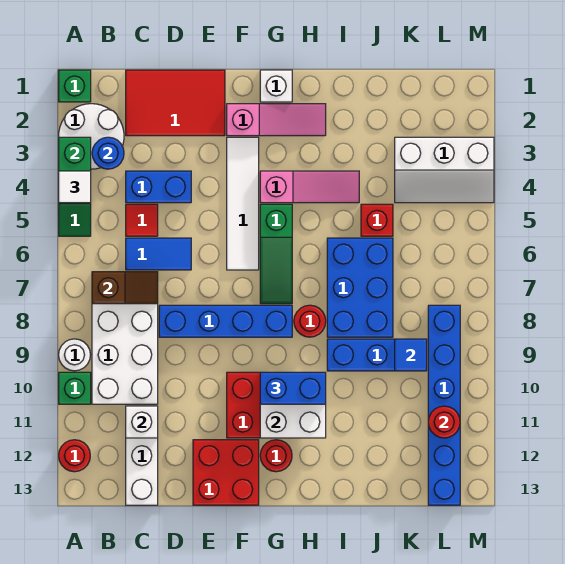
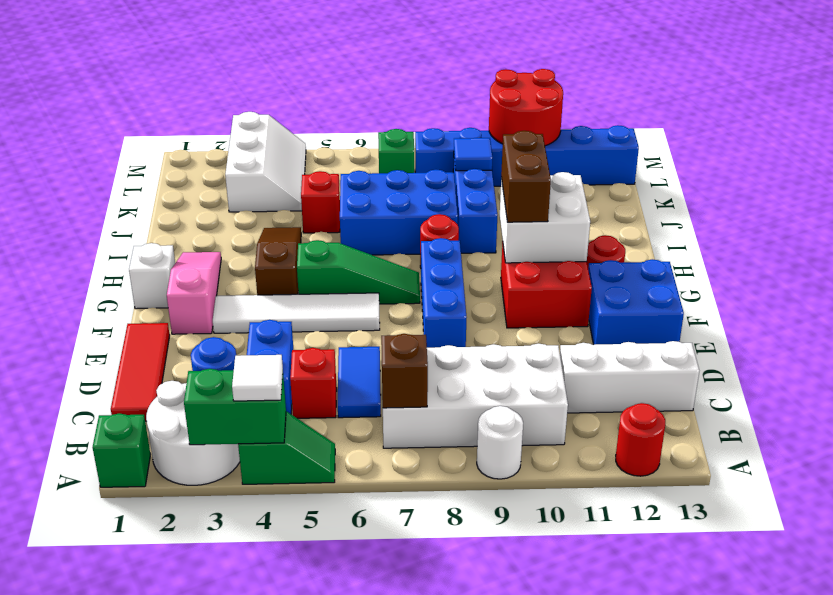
green brick A10 level 1 -> green brick L7 level 1
red tile C1:E2 level 1 -> red tile C1:E1 level 1
red tile C5 level 1 -> red brick C5 level 1
white brick C11 level 2 -> none
blue brick D8:G8 level 1 -> blue brick E8:G8 level 1
red brick E12:F13 level 1 -> blue brick E12:F13 level 1
pink slope G4:I4 level 1 top G -> brown slope G4:I4 level 1 top G
blue brick G10:H10 level 3 -> brown brick G10:H10 level 3
red round brick L11 level 2 -> red round brick L10:M11 level 2

